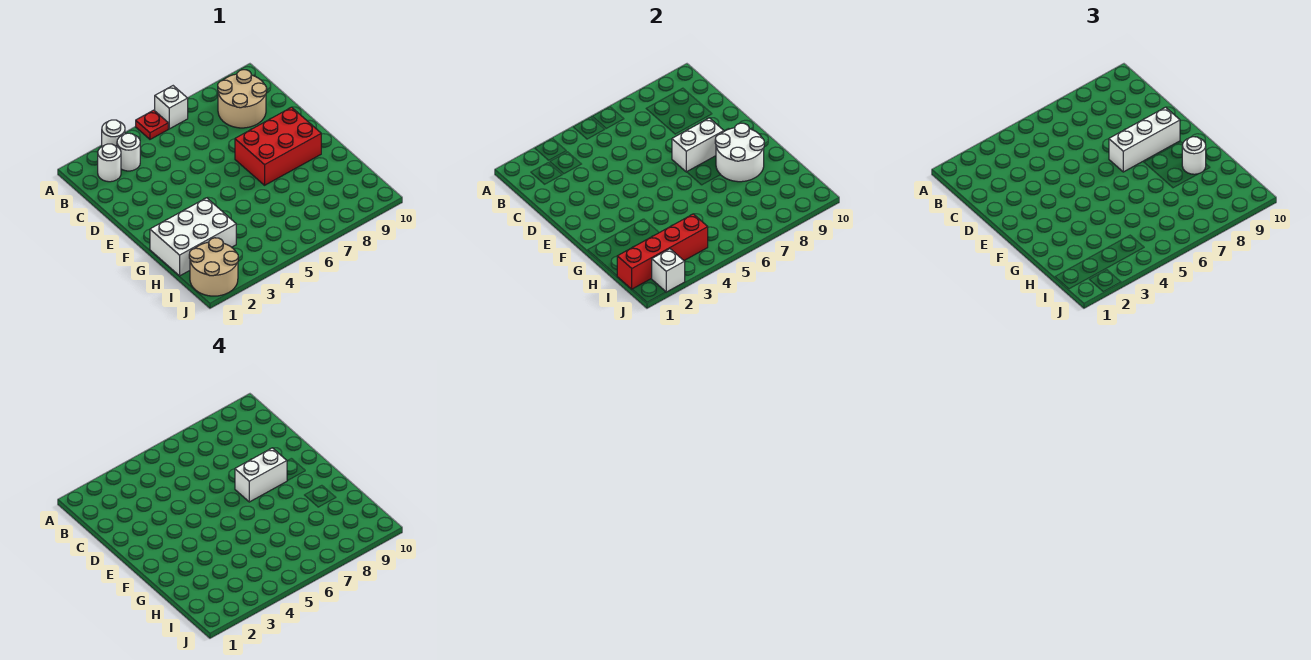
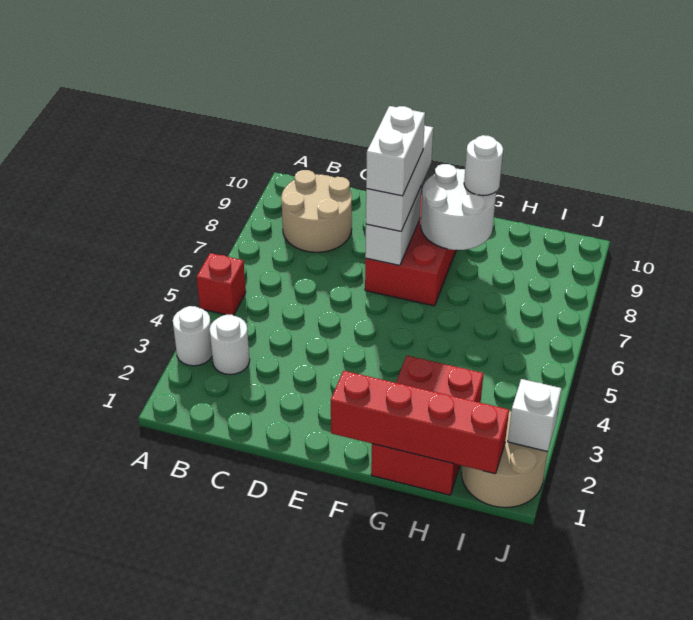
red plate A5 level 1 -> red brick A5 level 1
white brick A6 level 1 -> none
white round brick B2 level 1 -> none
white brick G1:H3 level 1 -> red brick G1:H3 level 1
red brick I1:I4 level 2 -> red brick F1:I1 level 2

